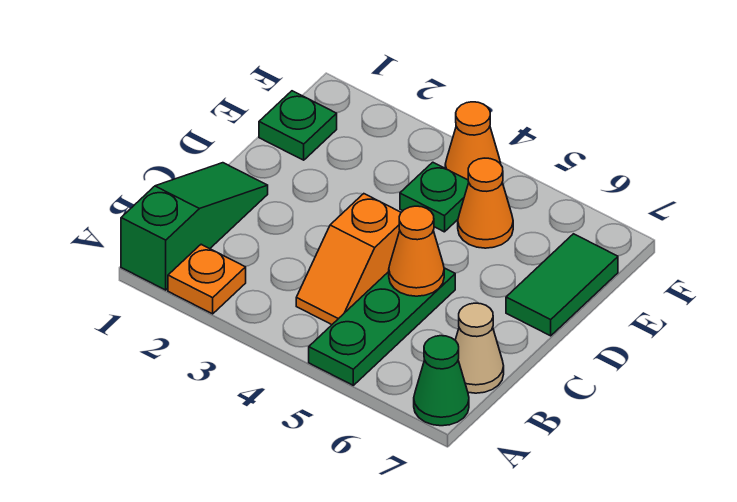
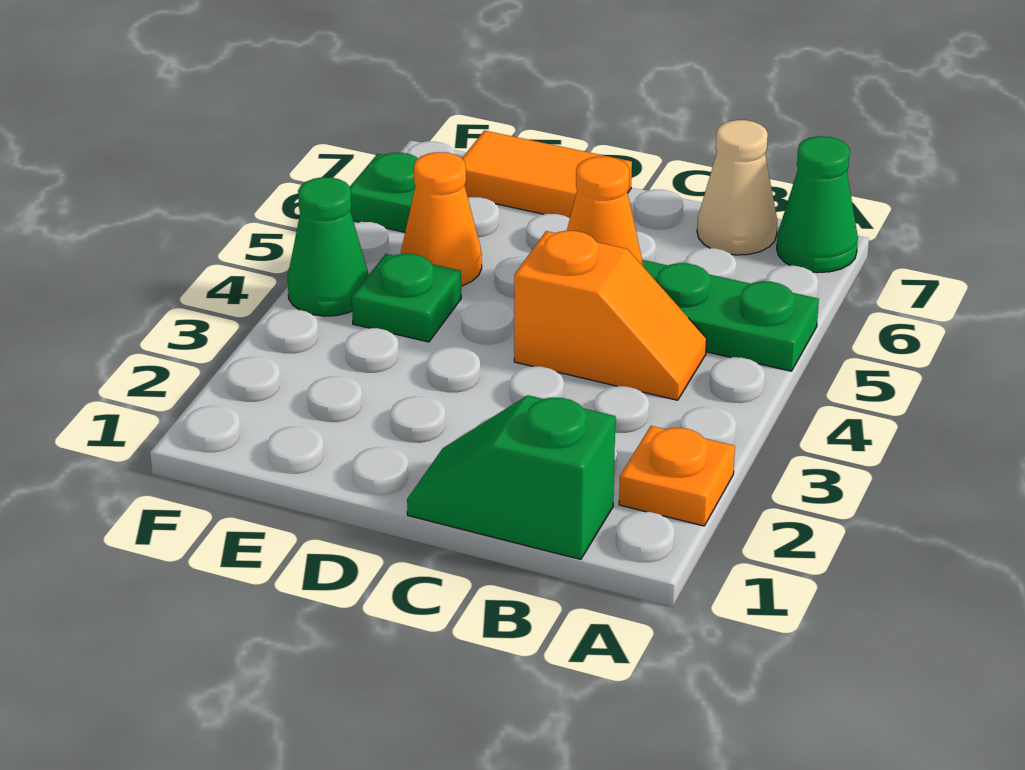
green slope A1:C1 level 1 top A -> green slope B1:C1 level 1 top B
green tile D7:E7 level 1 -> orange tile D7:E7 level 1
green plate E1 level 1 -> green plate F6 level 1
orange cone F4 level 1 -> green cone F4 level 1

